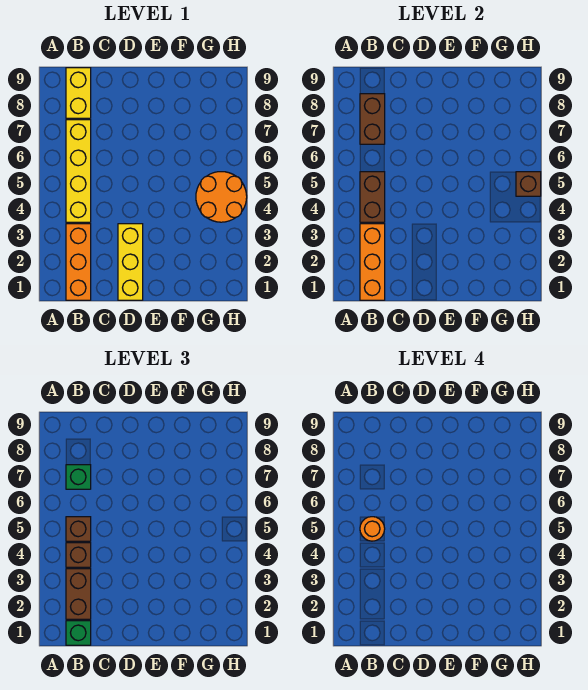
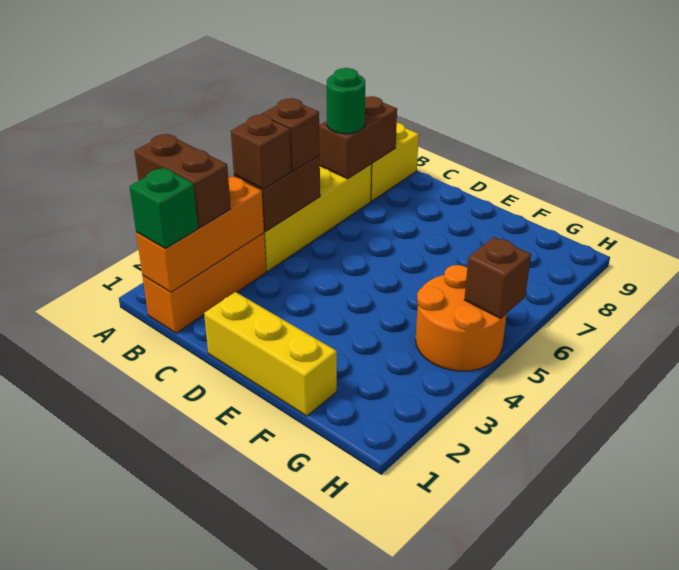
brown brick B2:B3 level 3 -> brown brick A2:B2 level 3
orange round brick B5 level 4 -> none
green brick B7 level 3 -> green round brick B7 level 3
yellow brick D1:D3 level 1 -> yellow brick D1:F1 level 1

